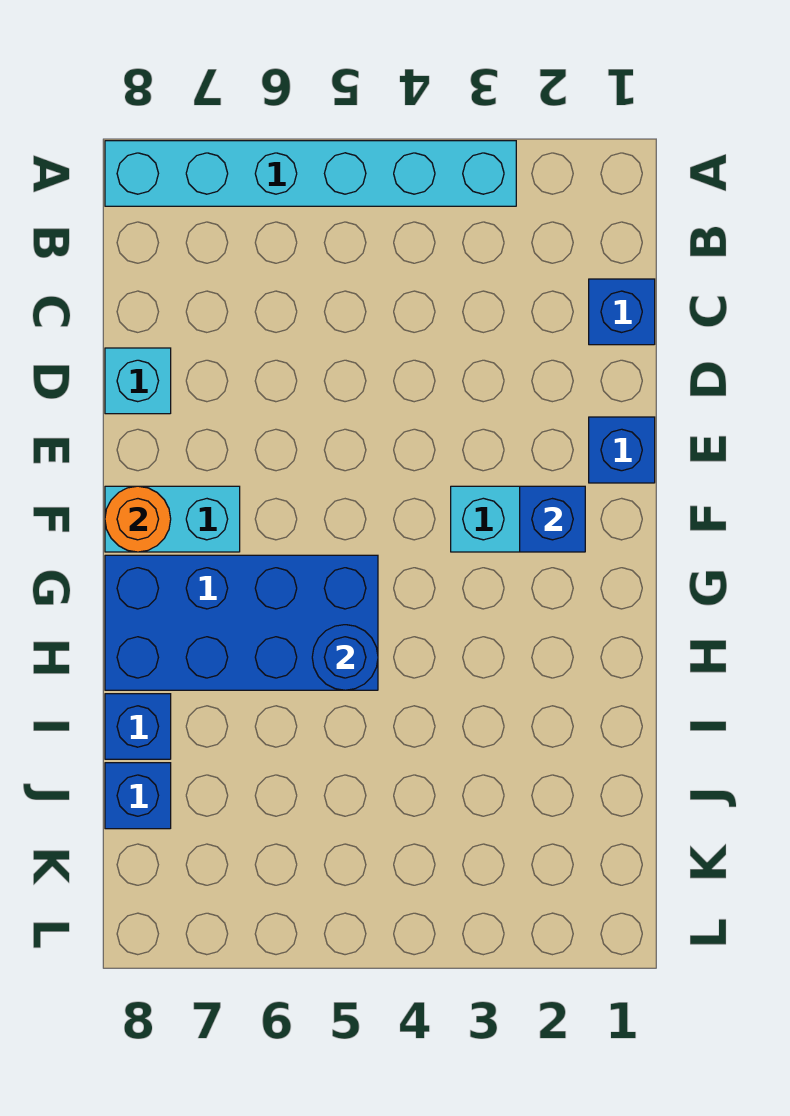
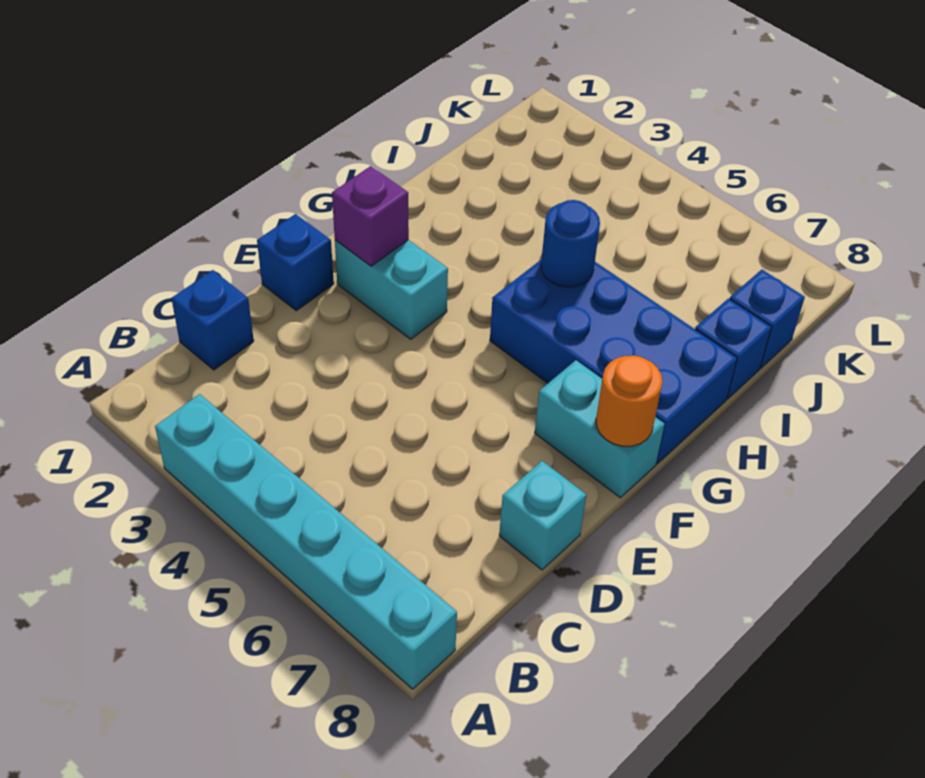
blue brick F2 level 2 -> purple brick F2 level 2

